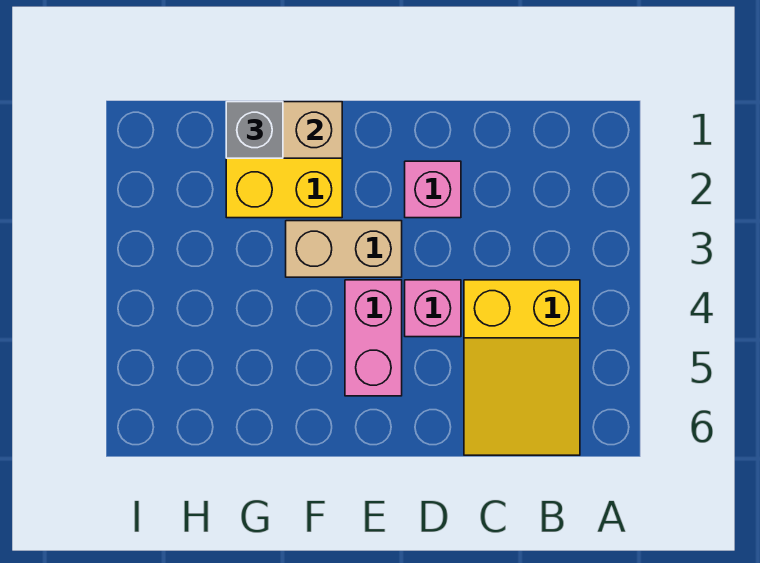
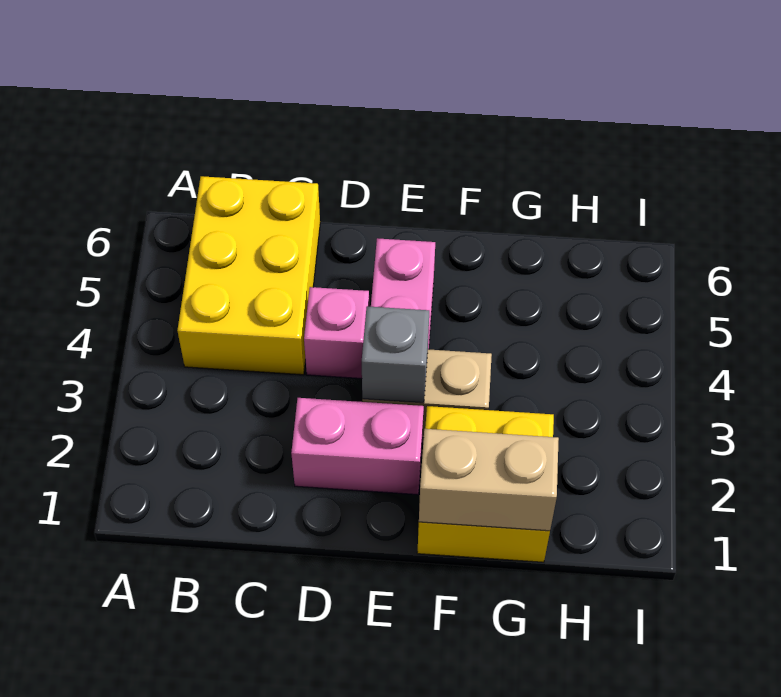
yellow slope B4:C6 level 1 top 4 -> yellow brick B4:C6 level 1
pink brick D2 level 1 -> pink brick D2:E2 level 1
grey brick G1 level 3 -> grey brick E3 level 2

